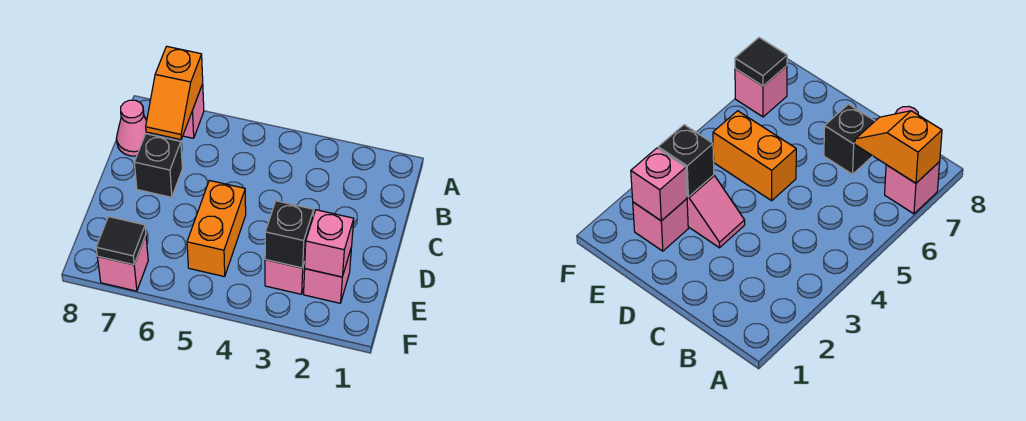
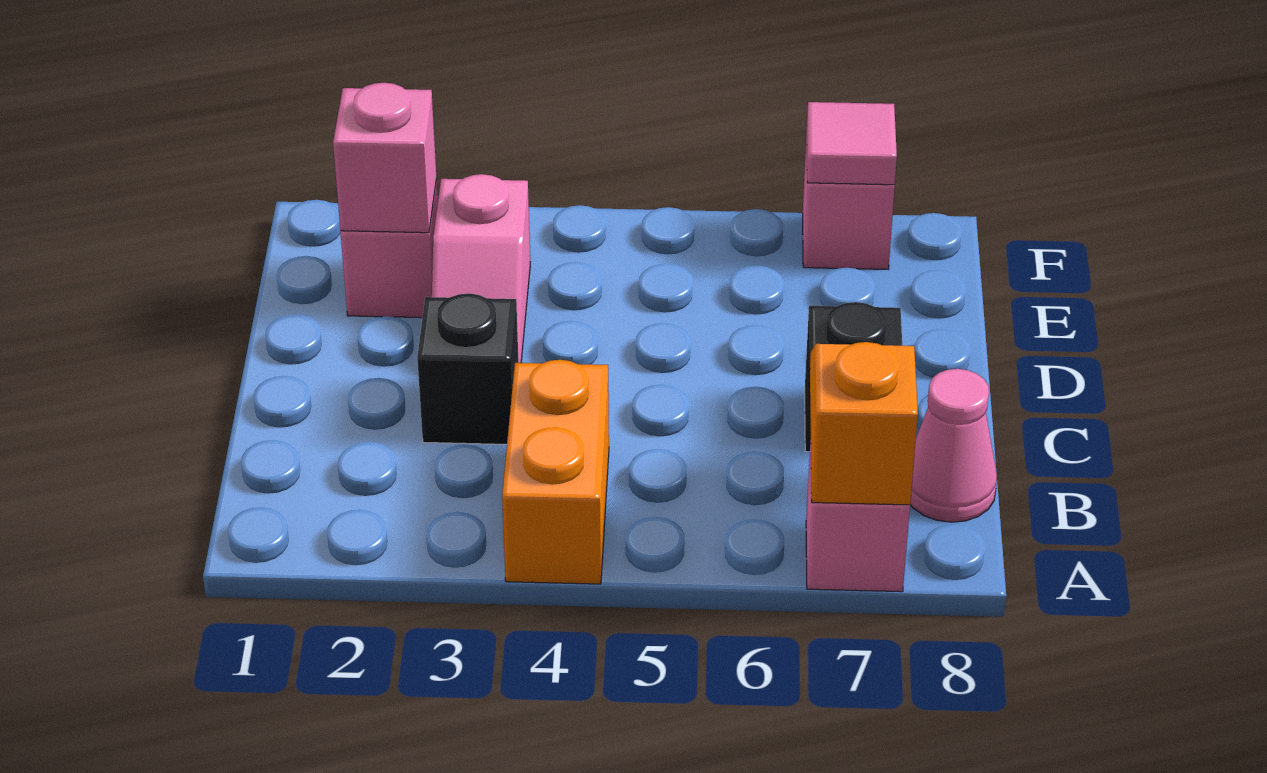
orange brick D5:E5 level 1 -> orange brick A4:B4 level 1
black brick E3 level 2 -> black brick C3 level 1
black tile F7 level 2 -> pink tile F7 level 2

